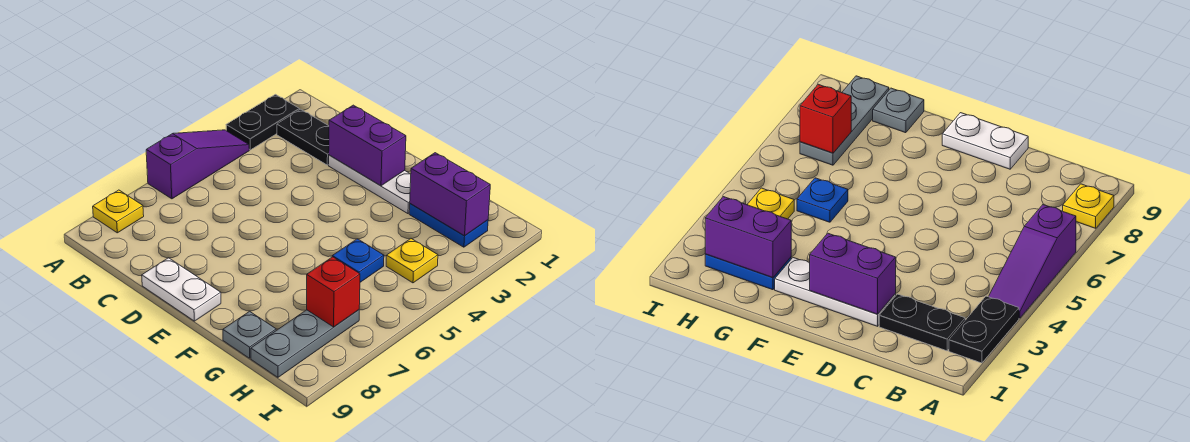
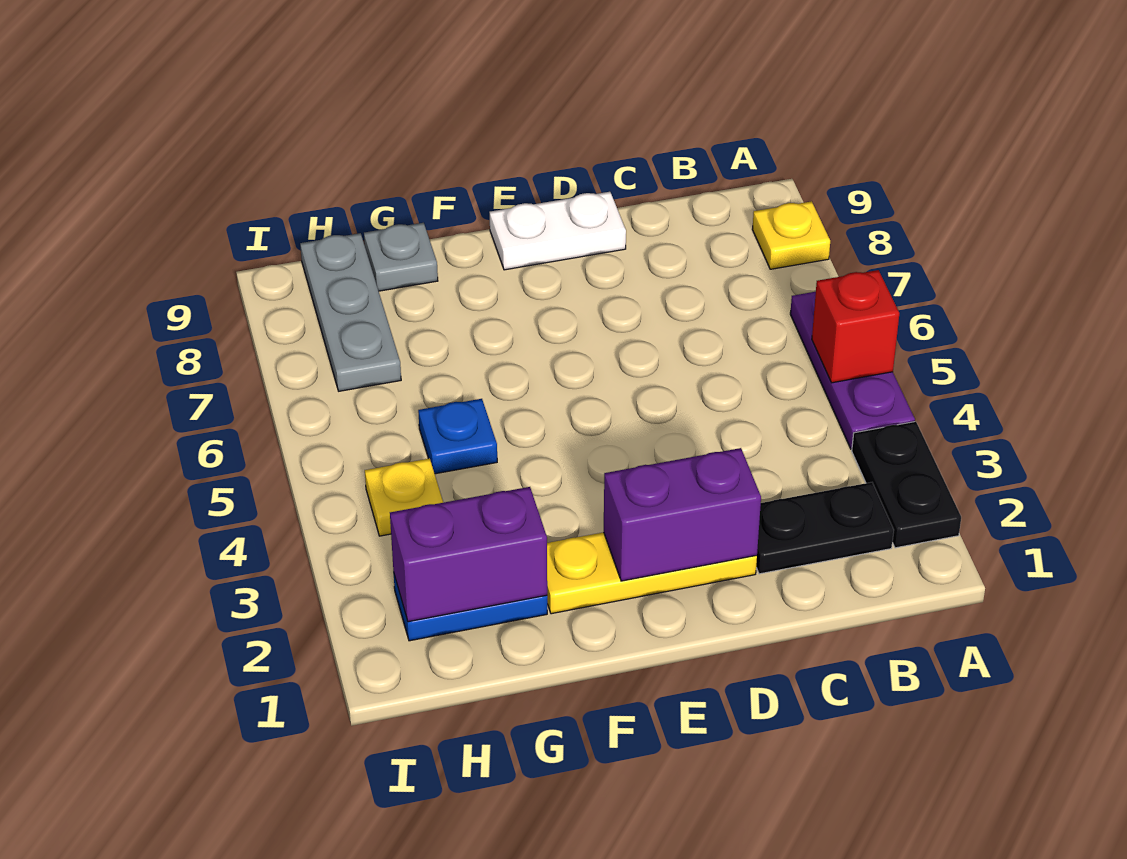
purple slope A4:A6 level 1 top 6 -> purple plate A4:A6 level 1
white plate D2:F2 level 1 -> yellow plate D2:F2 level 1
red brick H7 level 2 -> red brick A5 level 2

